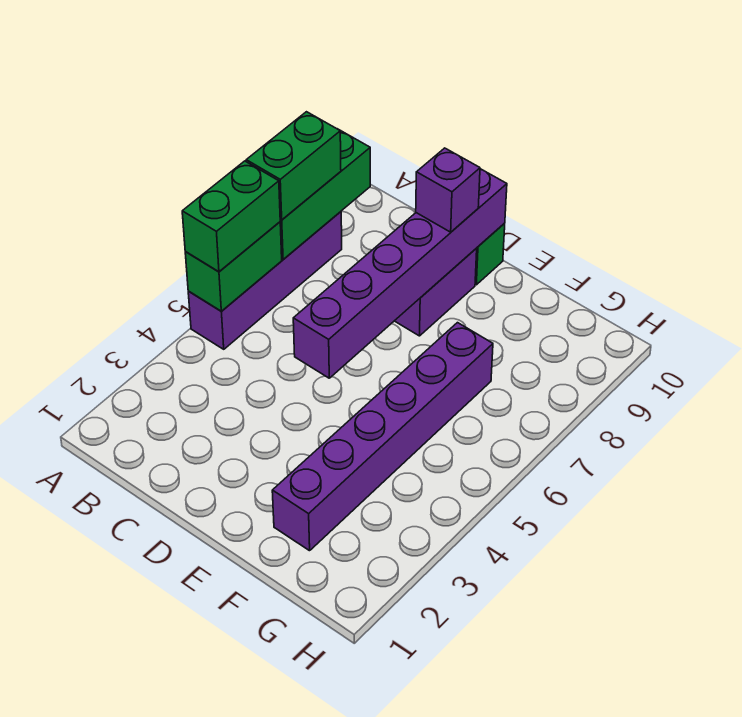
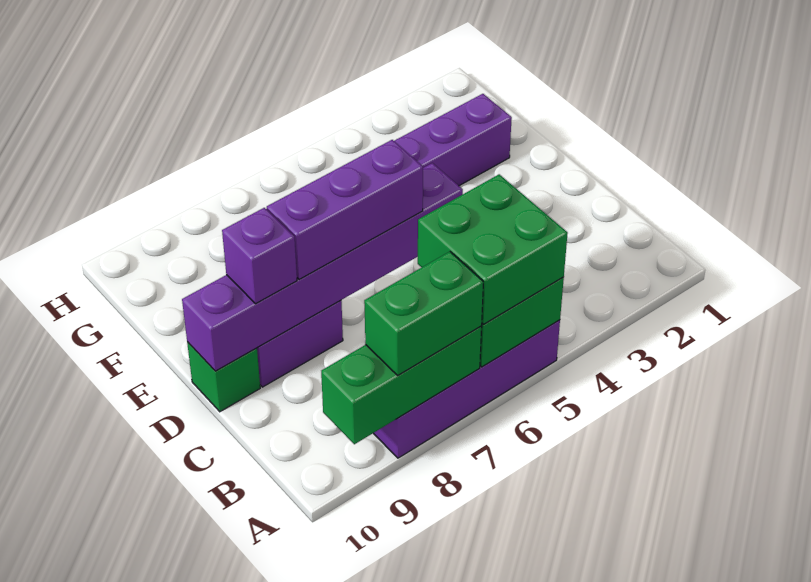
green brick A5:A6 level 3 -> green brick A5:B6 level 3
none -> purple brick D6:D8 level 3

